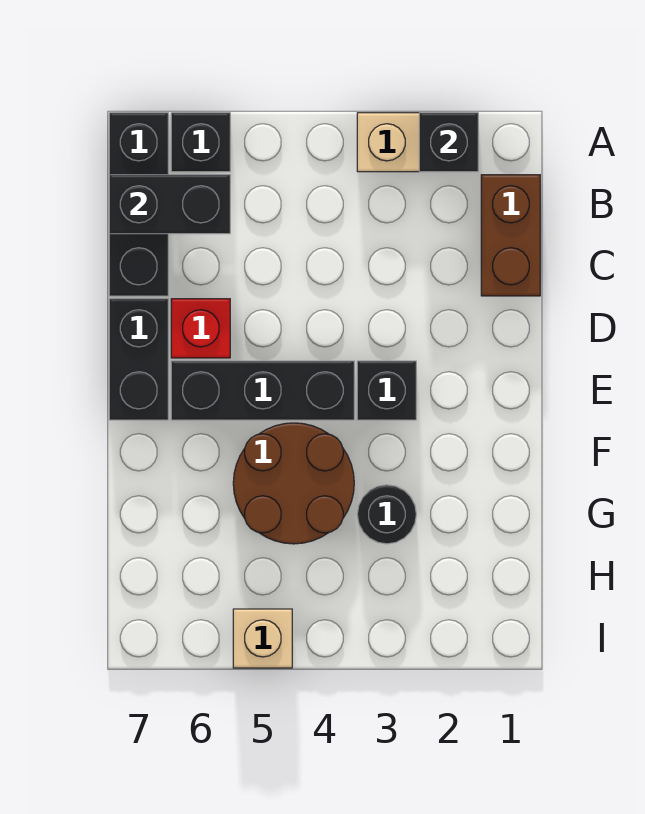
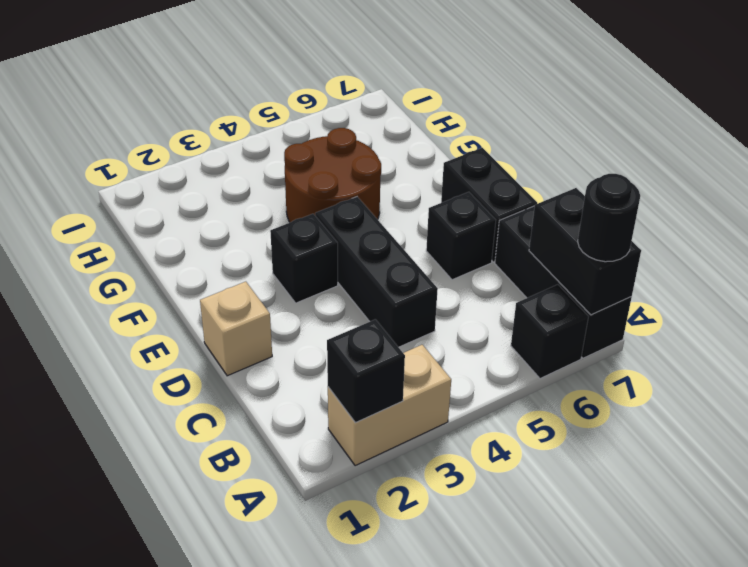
brown brick B1:C1 level 1 -> none
black brick B6:B7 level 2 -> black brick A7:B7 level 2
red brick D6 level 1 -> black brick D6 level 1
black brick E4:E6 level 1 -> black brick C4:E4 level 1
black round brick G3 level 1 -> black round brick A7 level 3
tan brick I5 level 1 -> tan brick D1 level 1

